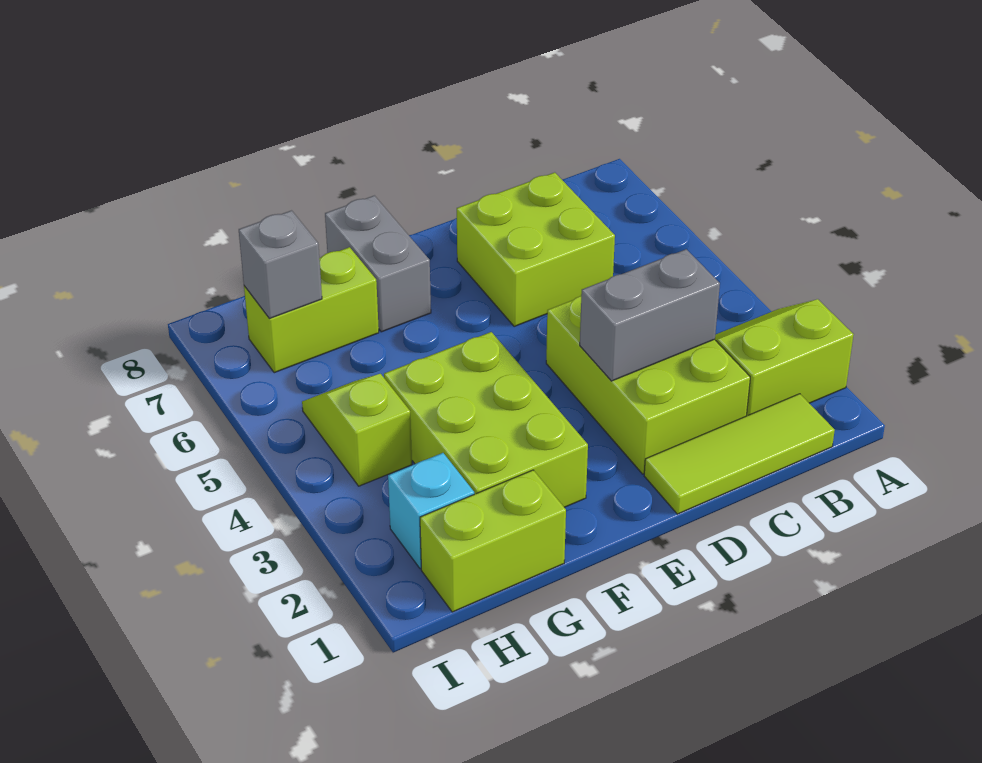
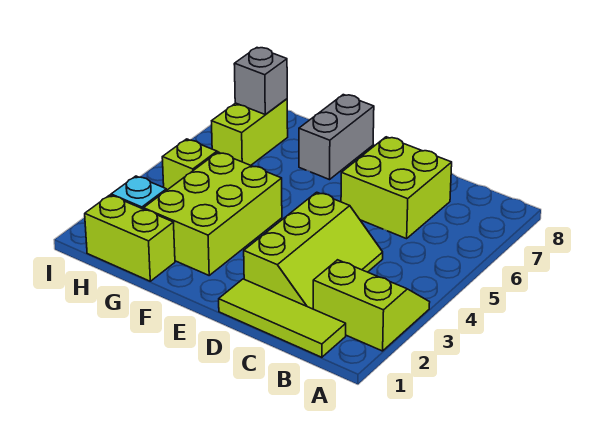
lime brick C2:D4 level 1 -> lime slope C2:D4 level 1 top D
grey brick C3:D3 level 2 -> none
lime brick G7:H7 level 1 -> lime brick H6:H7 level 1

